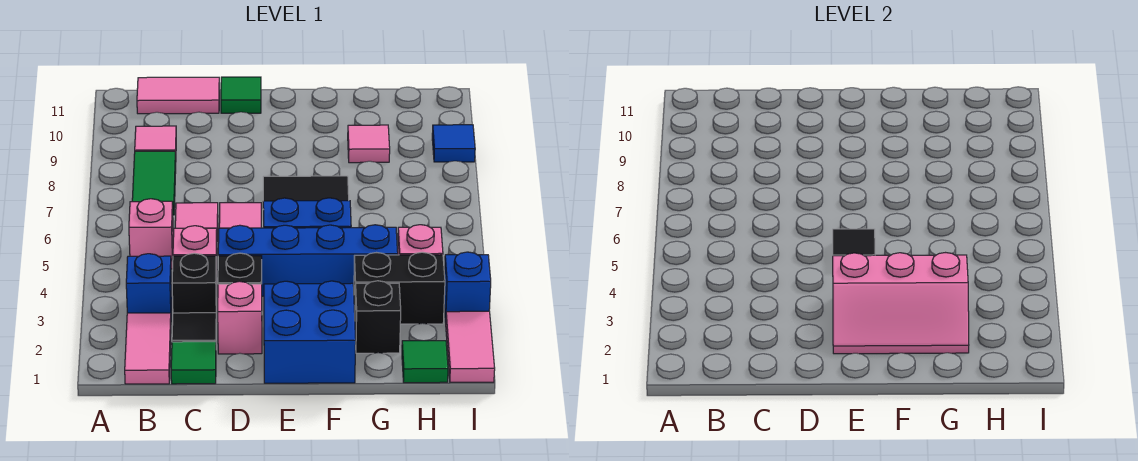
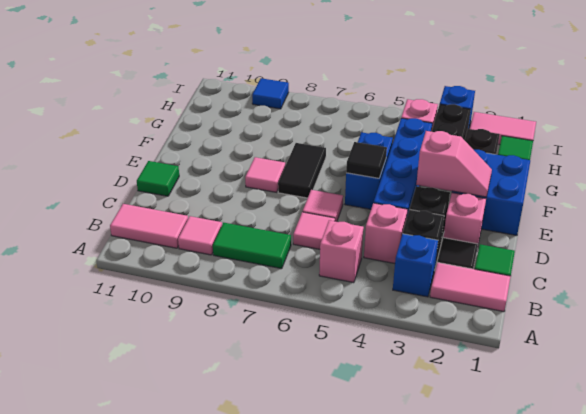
pink tile B11:C11 level 1 -> pink tile B10:B11 level 1
pink slope E2:G3 level 2 top 3 -> pink slope E2:E3 level 2 top 3
pink tile G9 level 1 -> pink tile E8 level 1

